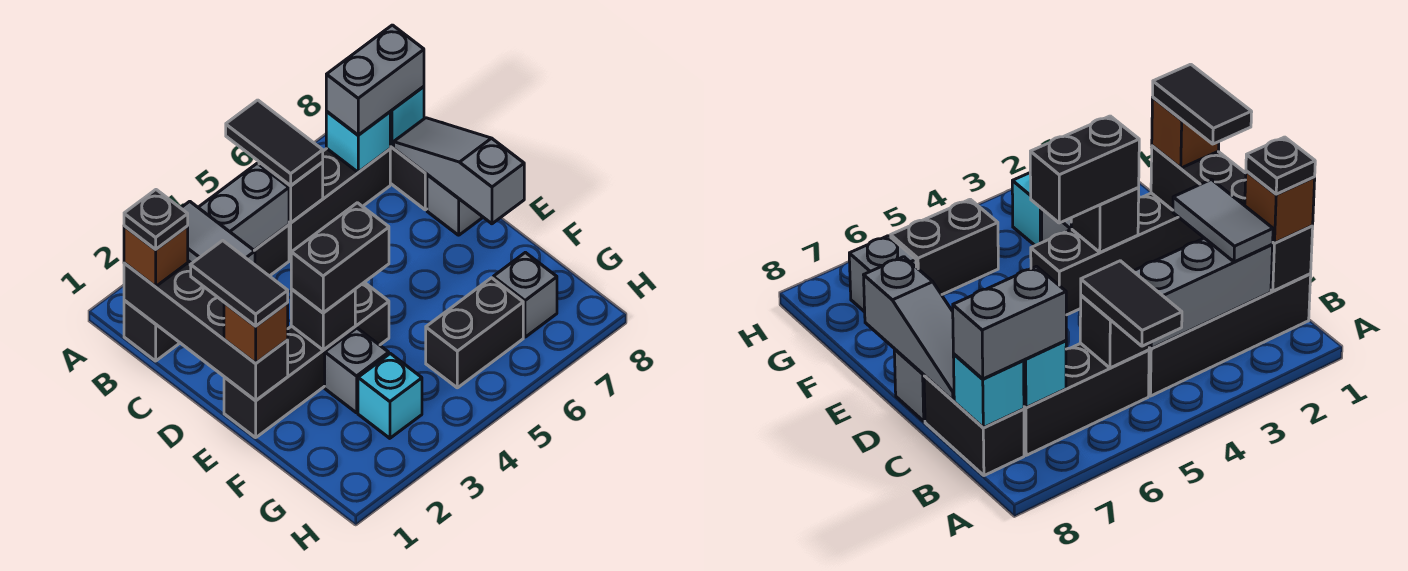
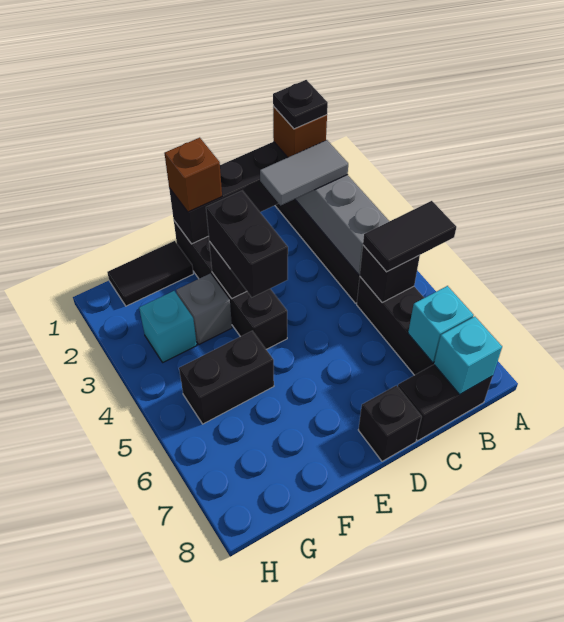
grey brick B7:B8 level 3 -> none
grey slope C8:E8 level 2 top E -> none
black tile D1:E1 level 4 -> black tile F1:G1 level 1
grey brick D8 level 1 -> black brick D8 level 1
black brick G5:G6 level 1 -> black brick F5:G5 level 1
grey brick G7 level 1 -> none

